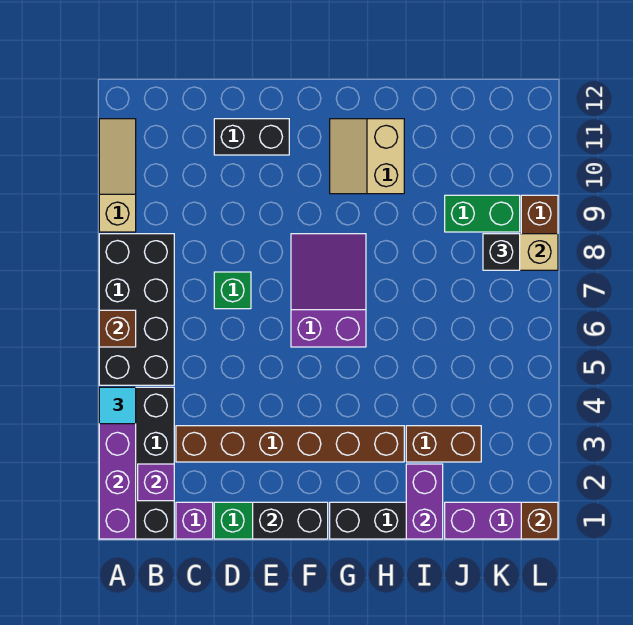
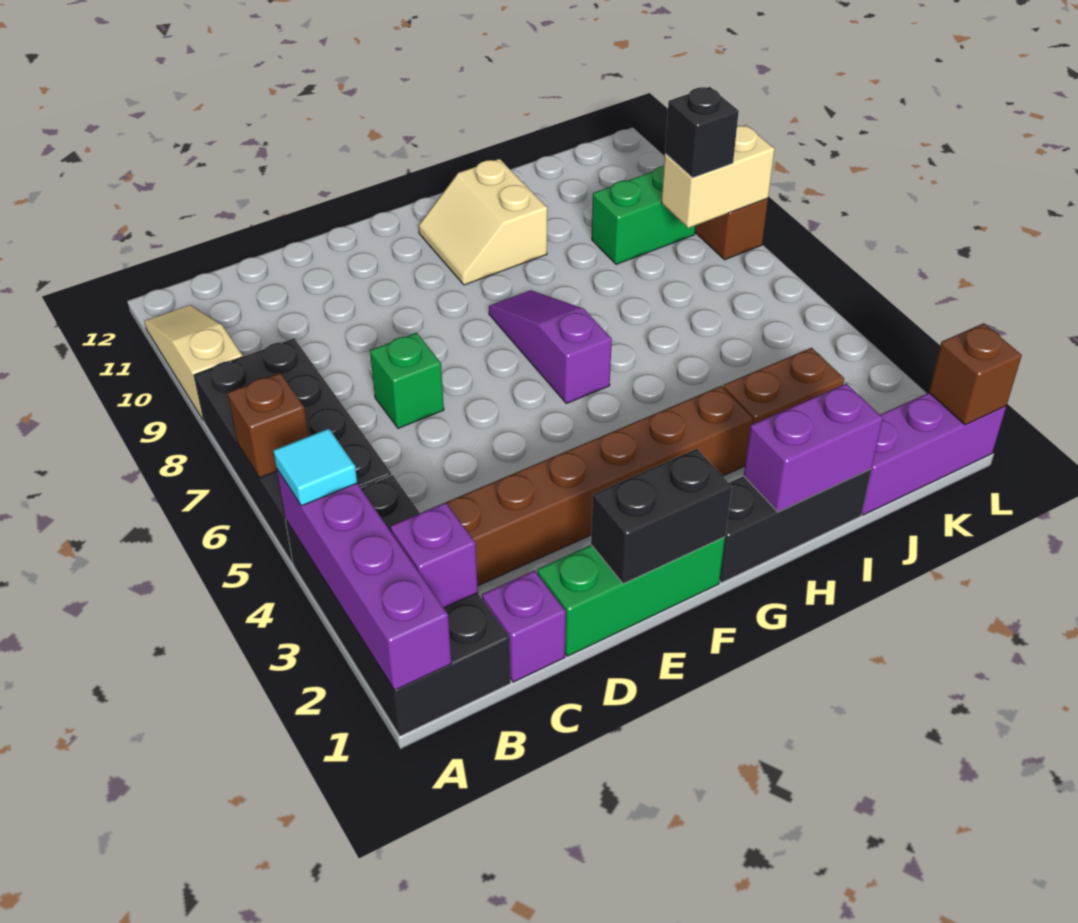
black brick D11:E11 level 1 -> none
purple slope F6:G8 level 1 top 6 -> purple slope G6:G8 level 1 top 6
purple brick I1:I2 level 2 -> purple brick H1:I1 level 2

